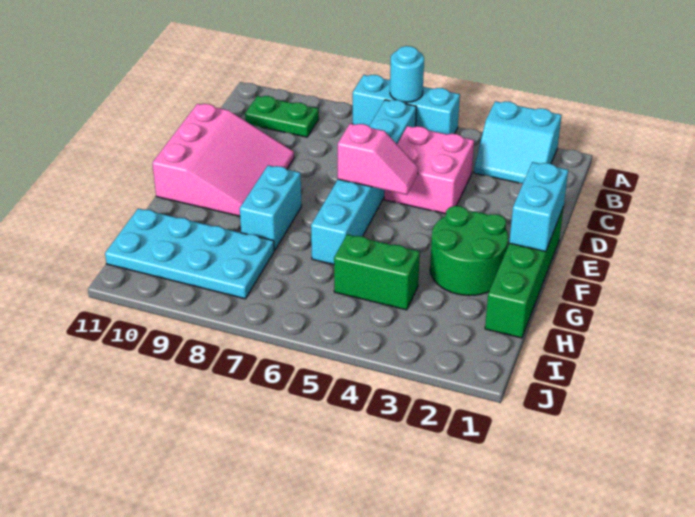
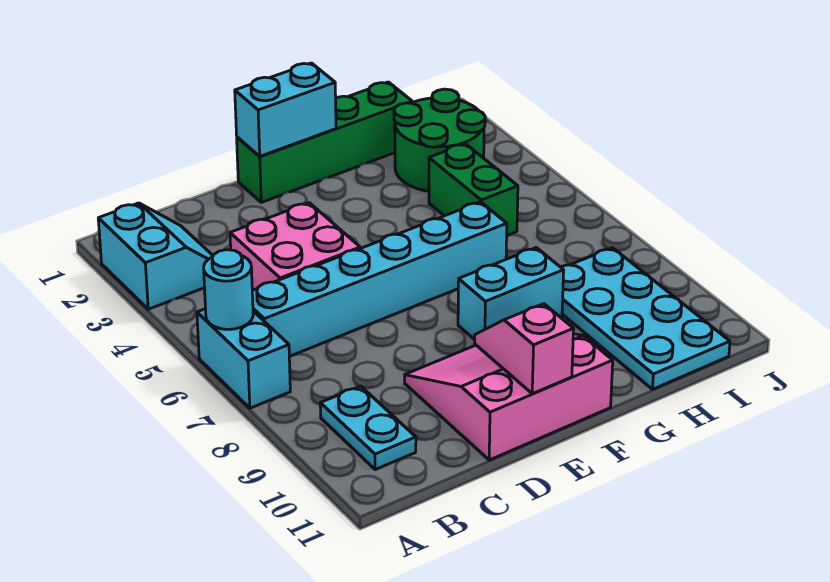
cyan brick A5:A7 level 1 -> cyan brick A6:A7 level 1
green plate B9:B10 level 1 -> cyan plate B9:B10 level 1
pink slope E5:E6 level 2 top 6 -> pink slope E10:E11 level 2 top 11
green round brick F2:G3 level 1 -> green round brick H2:I3 level 1

